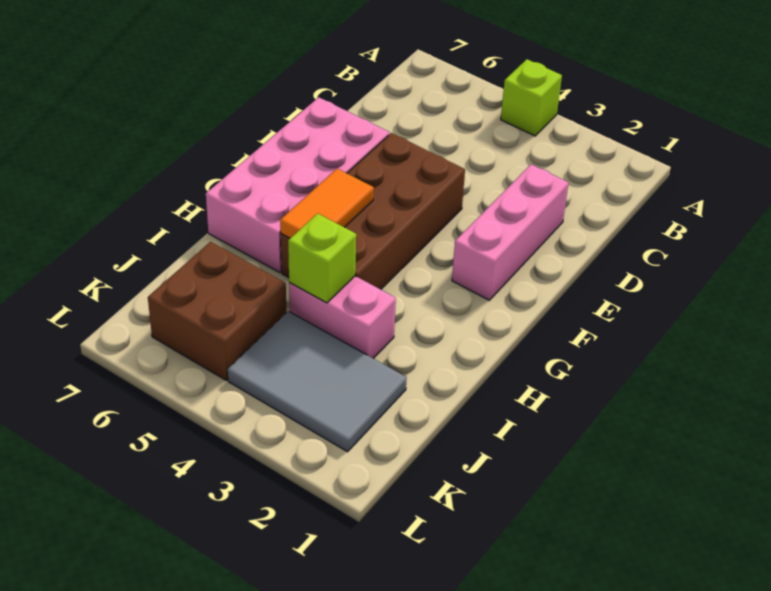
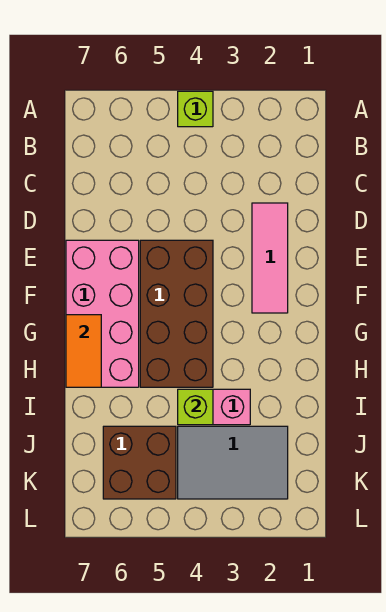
pink brick D2:F2 level 1 -> pink tile D2:F2 level 1
orange tile G5:H5 level 2 -> orange tile G7:H7 level 2

